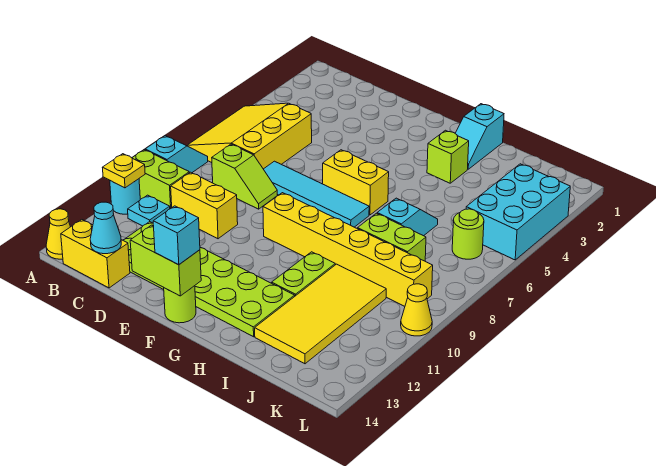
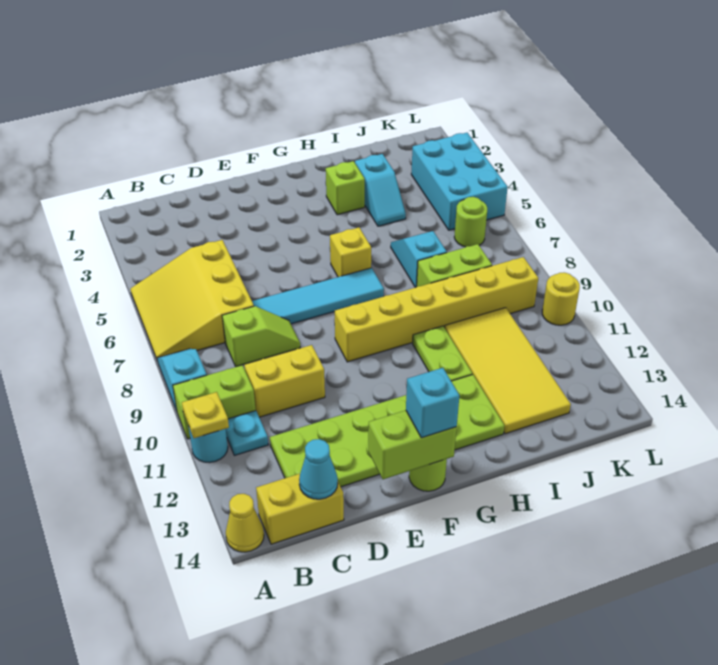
yellow brick F6:G6 level 1 -> yellow brick G6 level 1
cyan slope H1:H2 level 1 top 1 -> cyan slope I3:I4 level 1 top 3
yellow cone L10 level 1 -> yellow round brick L10 level 1

